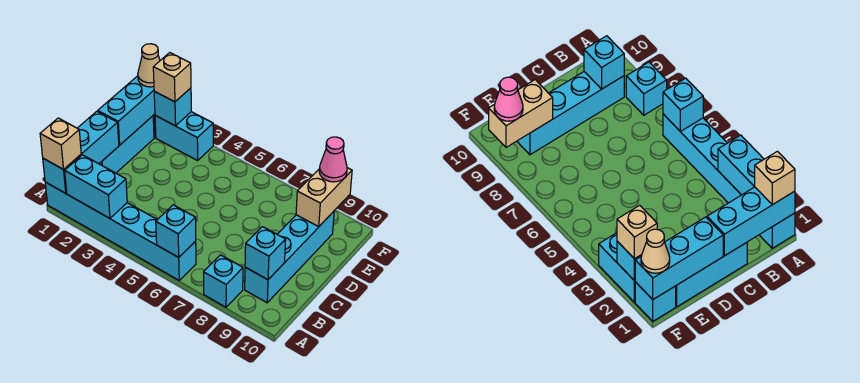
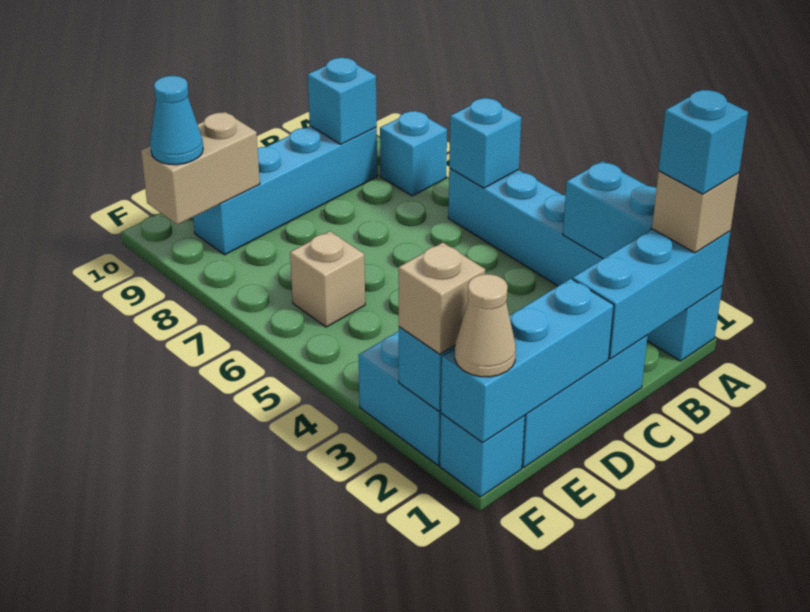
none -> cyan brick A1 level 4
none -> tan brick E6 level 1
pink cone F9 level 3 -> cyan cone F9 level 3

